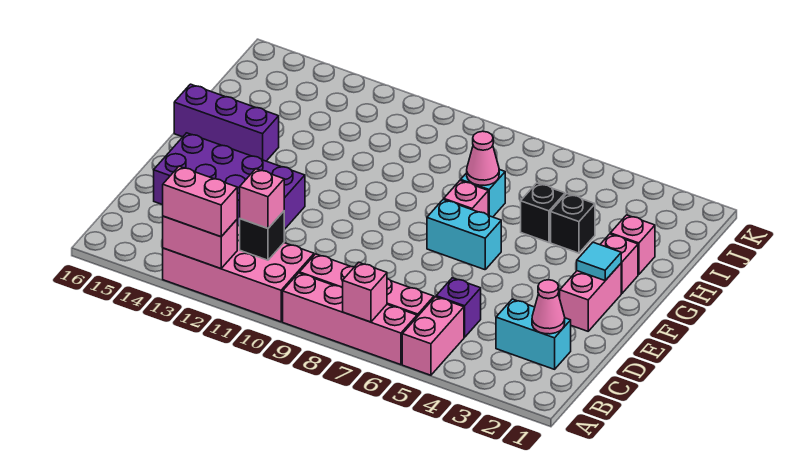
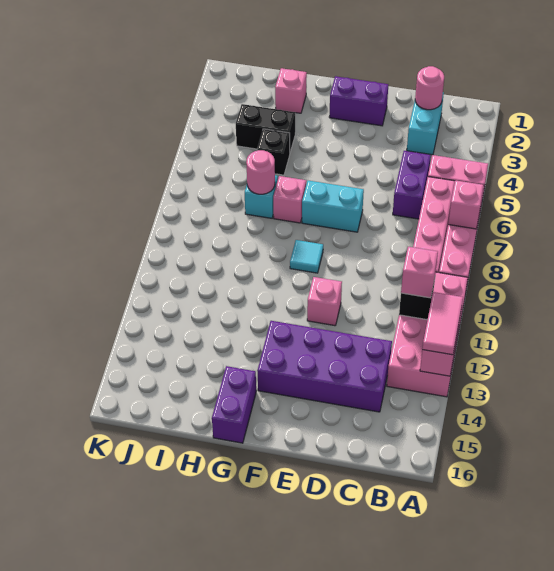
pink brick A12:A13 level 3 -> pink tile A12:A13 level 3
pink cone C2 level 2 -> pink round brick C2 level 2
purple brick C5 level 1 -> purple brick C5:C6 level 1
purple brick D12:E15 level 1 -> purple brick C13:F14 level 1
pink brick E2:F2 level 1 -> purple brick E2:F2 level 1
cyan tile F2 level 2 -> cyan tile F9 level 1
cyan brick F6:F7 level 1 -> cyan brick E7:F7 level 1
pink brick G2 level 1 -> pink brick E11 level 1
purple brick G14:G16 level 1 -> purple brick G15:G16 level 1
black brick H4 level 1 -> black brick H4:I4 level 1
pink cone H7 level 2 -> pink round brick H7 level 2

